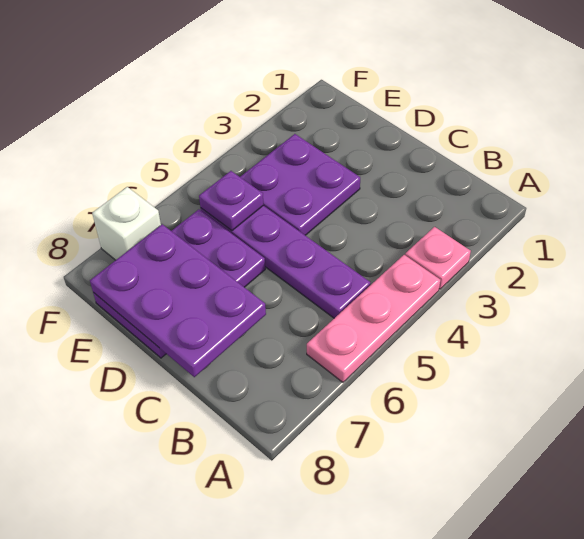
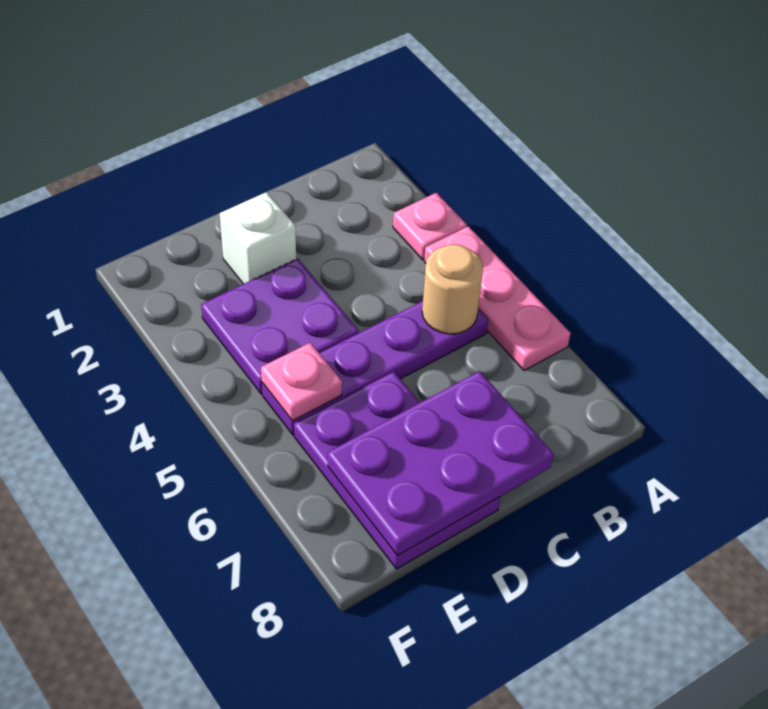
none -> tan round brick B5 level 2
purple plate E5 level 2 -> pink plate E5 level 2
white brick F7 level 1 -> white brick D2 level 1

